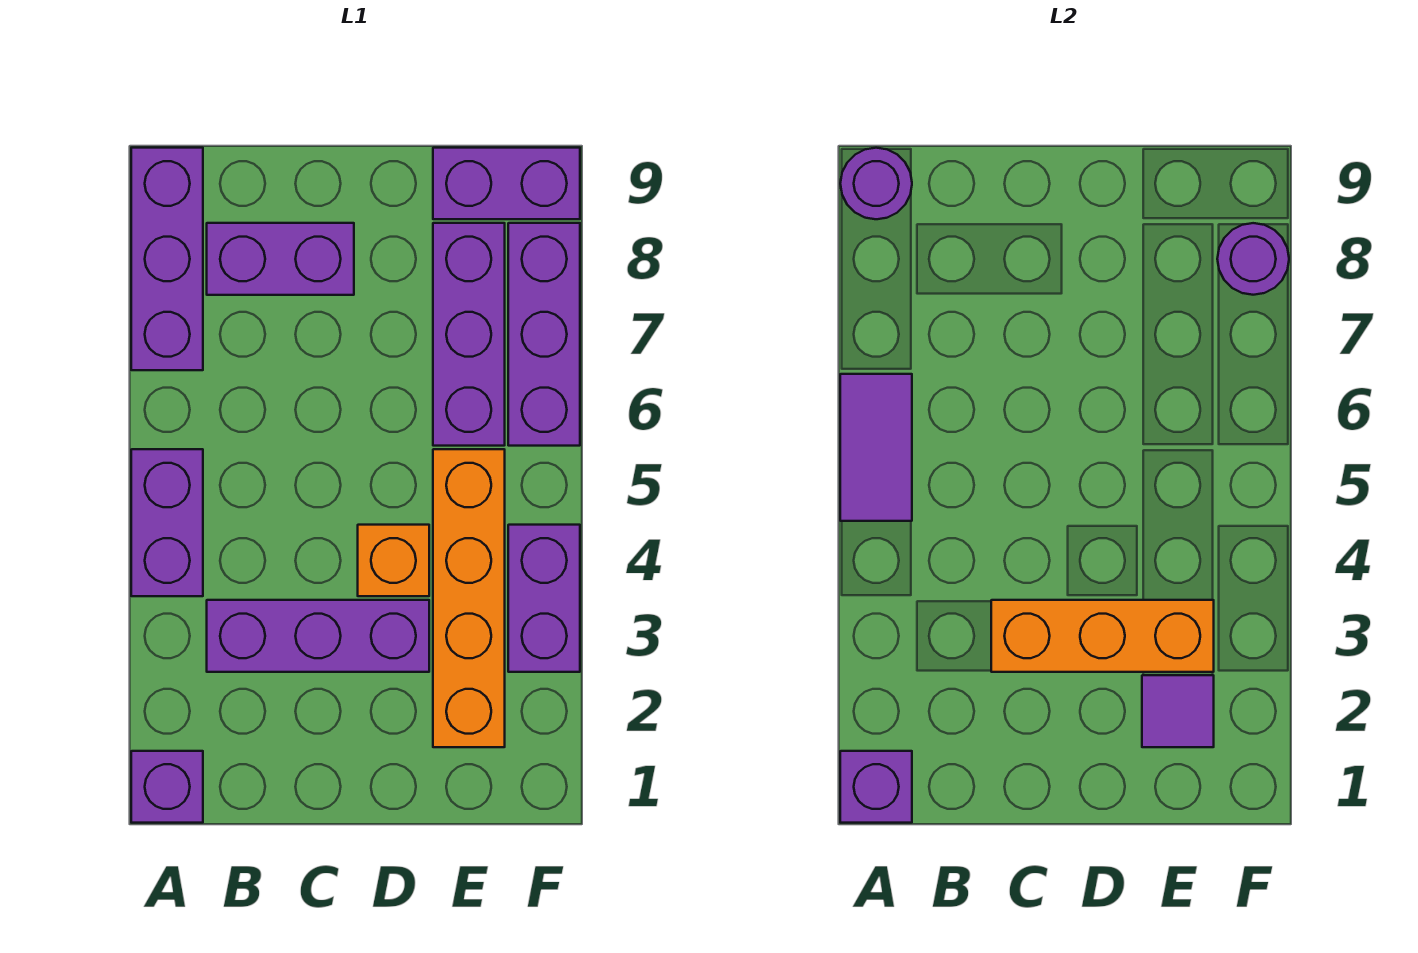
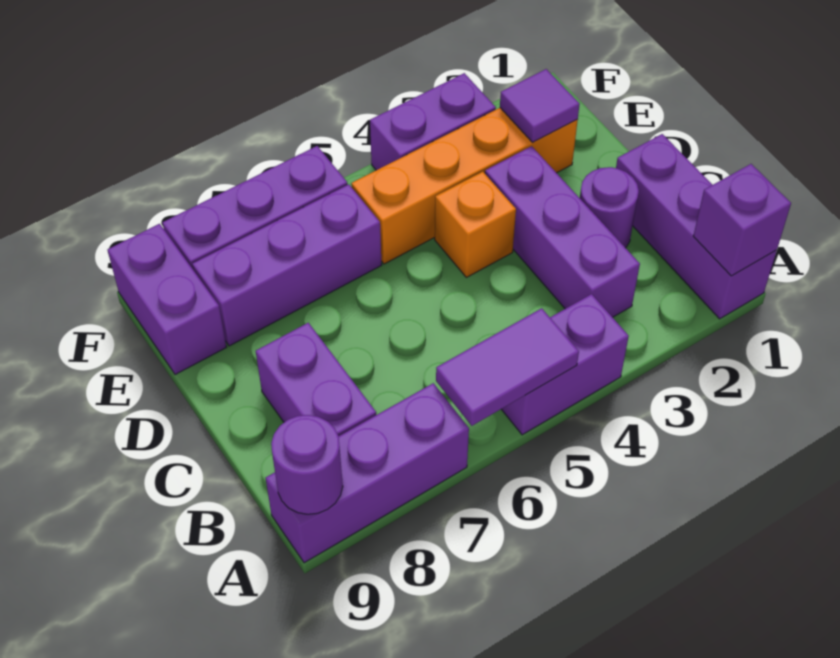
purple brick A1 level 1 -> purple brick A1:C1 level 1
orange brick C3:E3 level 2 -> none
purple round brick F8 level 2 -> purple round brick C2 level 1

